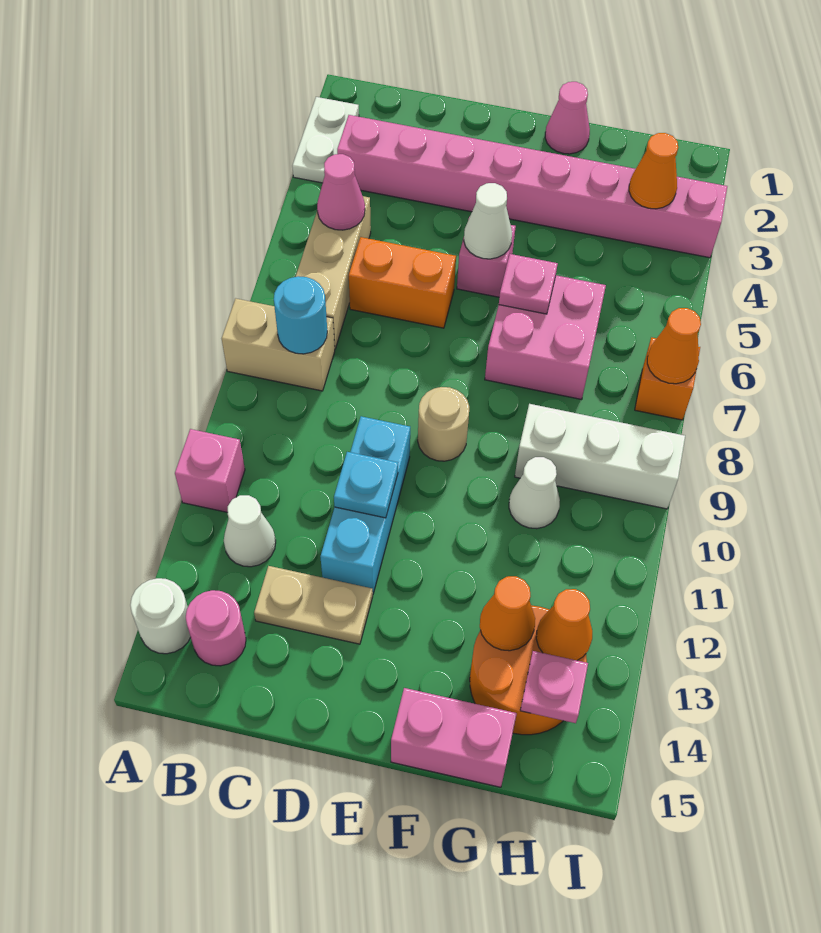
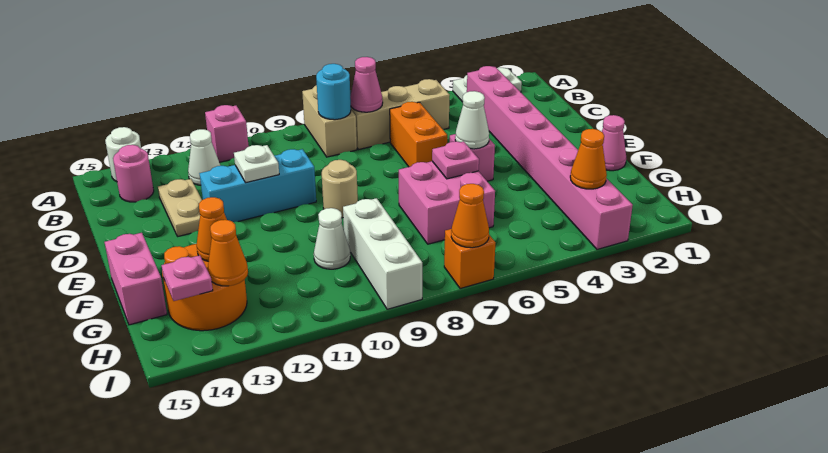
pink cone B5 level 2 -> pink cone B7 level 2
cyan plate D11 level 2 -> white plate D11 level 2

